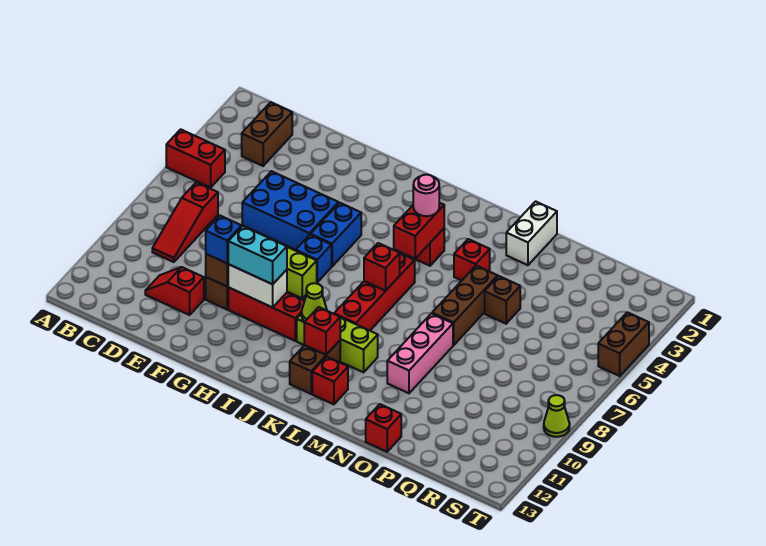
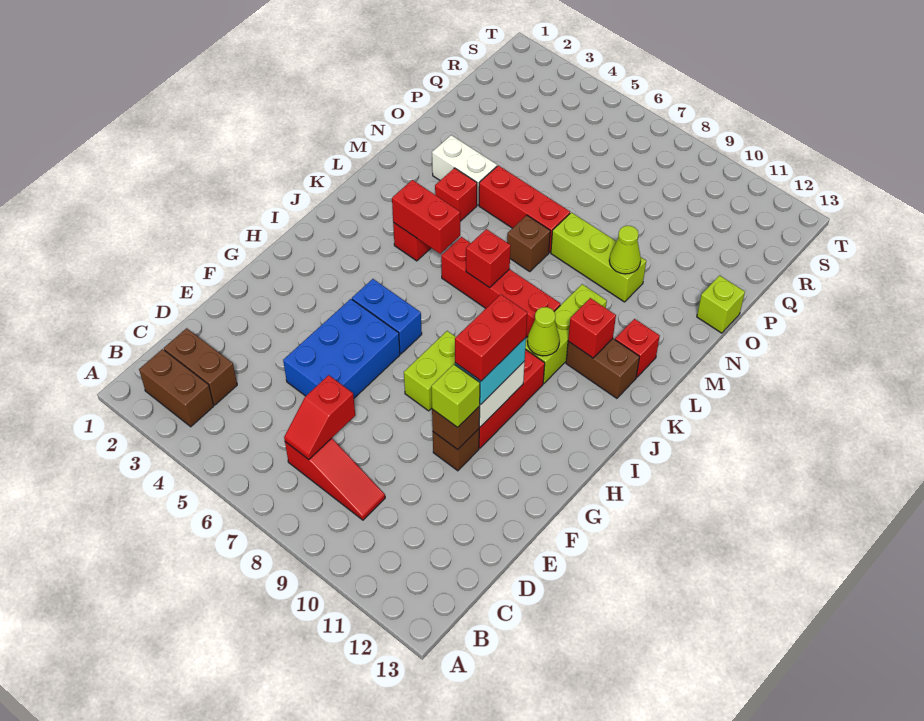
red brick A5:B5 level 1 -> red brick G10:H10 level 4
red slope D11:E11 level 1 top E -> red slope C7:D7 level 2 top D
blue brick F10 level 3 -> lime brick F10 level 3
blue brick H7 level 1 -> none
pink round brick K4 level 3 -> none
white brick N1:N2 level 1 -> white brick N3:N4 level 1
brown brick N5:N7 level 1 -> red brick N5:N7 level 1
pink brick N8:N10 level 1 -> lime brick N8:N10 level 1
brown brick O5 level 1 -> brown brick M7 level 1
red brick O13 level 1 -> lime brick O13 level 1
brown brick T4:T5 level 1 -> brown brick B2:B3 level 1
lime cone T9 level 1 -> lime cone N10 level 2

